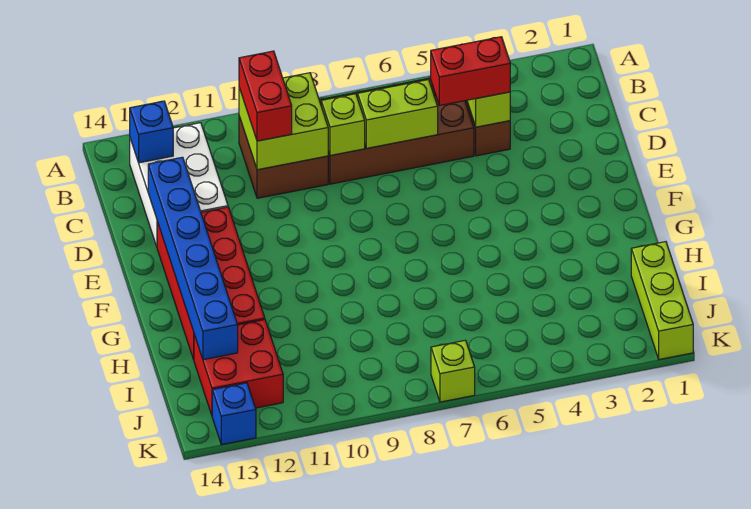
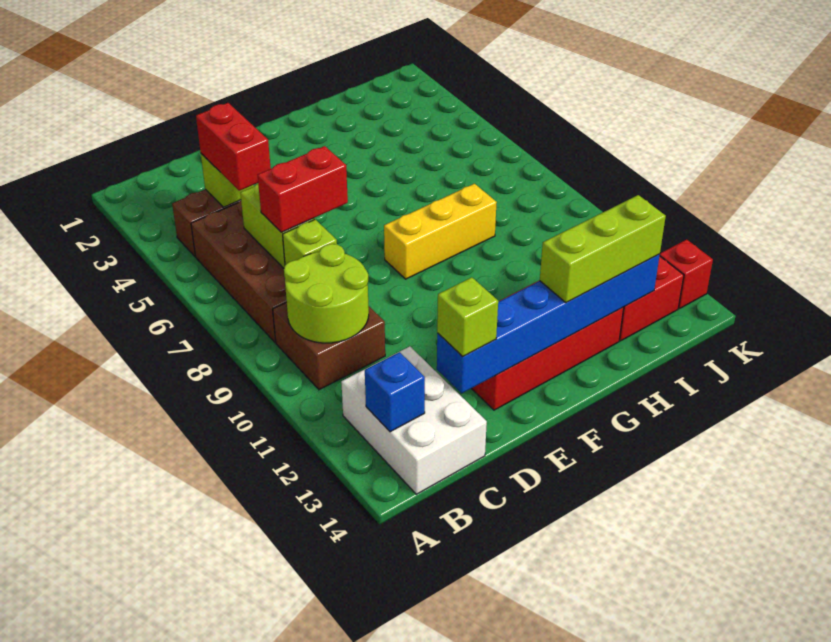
lime brick B9:C10 level 2 -> lime round brick B9:C10 level 2
red brick B10:C10 level 3 -> red brick C7:D7 level 3
white brick B12:D13 level 1 -> white brick B12:C14 level 1
none -> yellow brick F8:H8 level 1
lime brick I1:K1 level 1 -> lime brick G13:I13 level 3
lime brick K7 level 1 -> lime brick D13 level 3
blue brick K13 level 1 -> red brick K13 level 1

